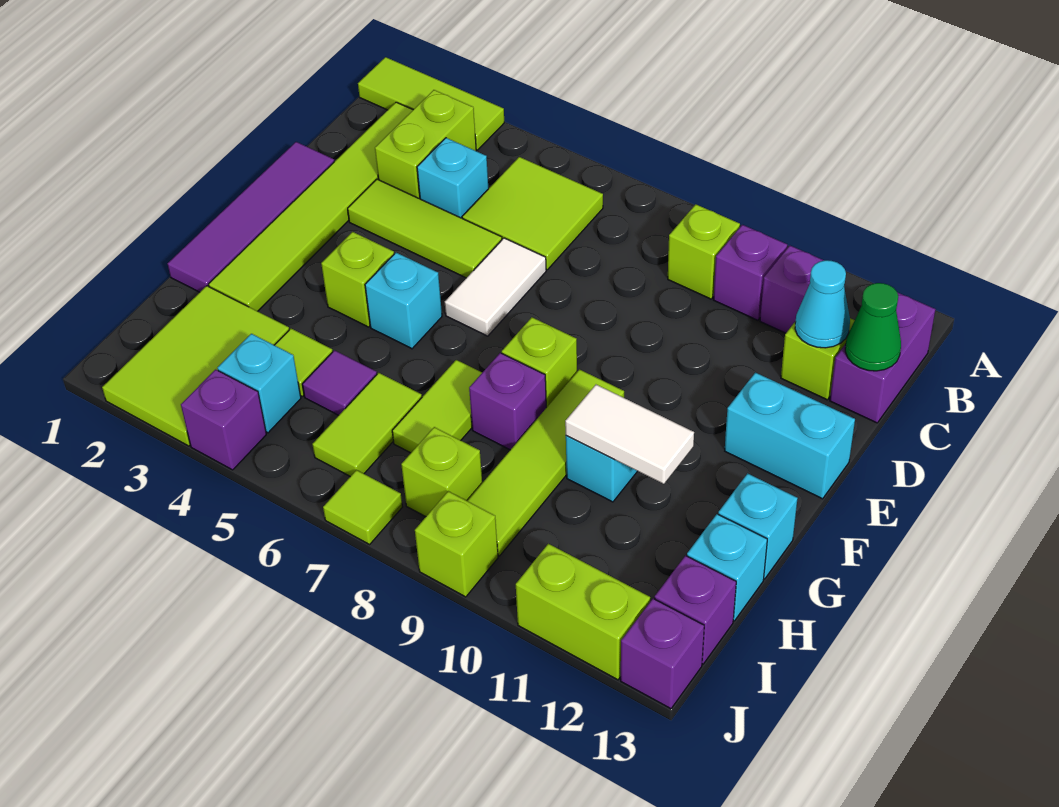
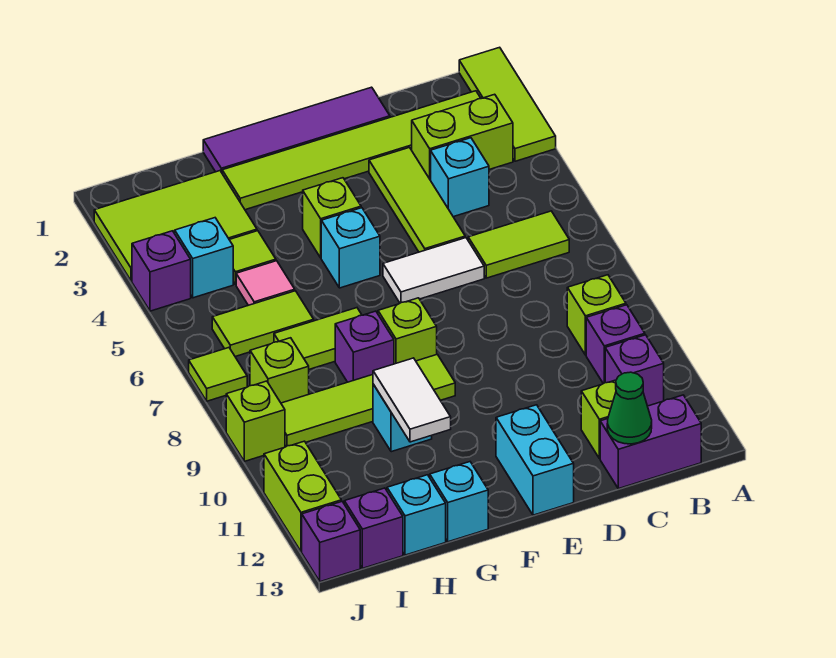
lime tile B5:C6 level 1 -> lime tile B6:C6 level 1
cyan cone C12 level 2 -> none
purple tile H5 level 1 -> pink tile H5 level 1

